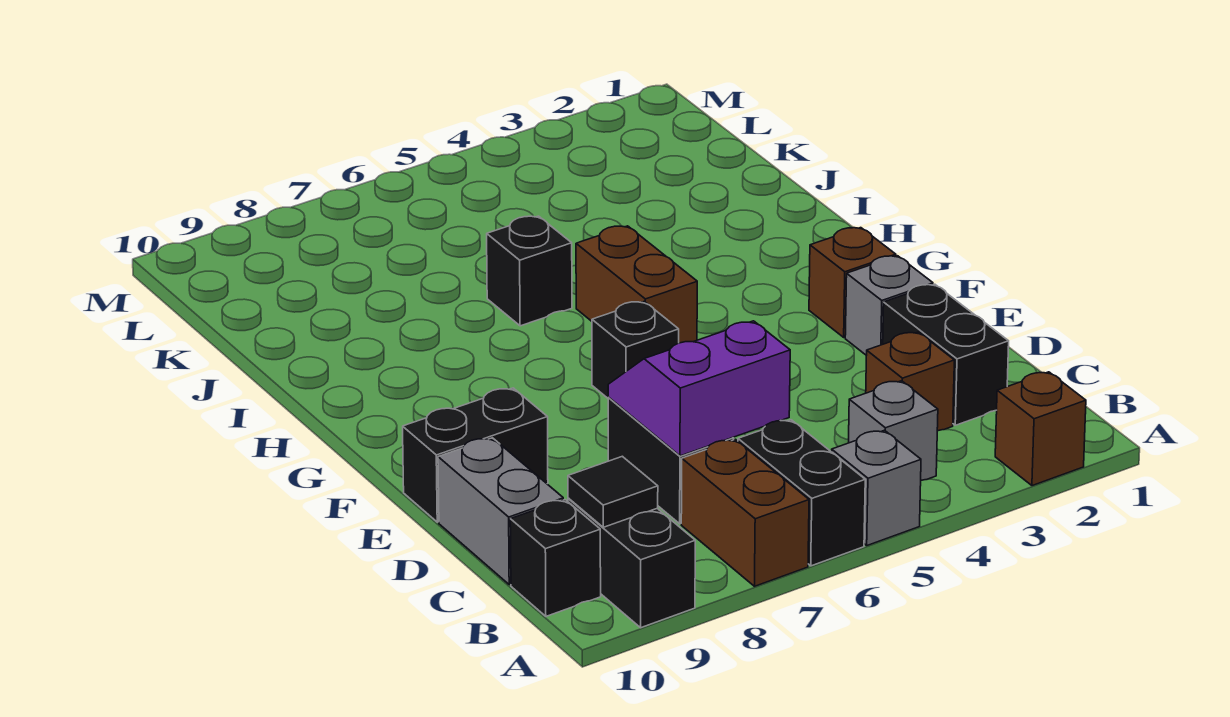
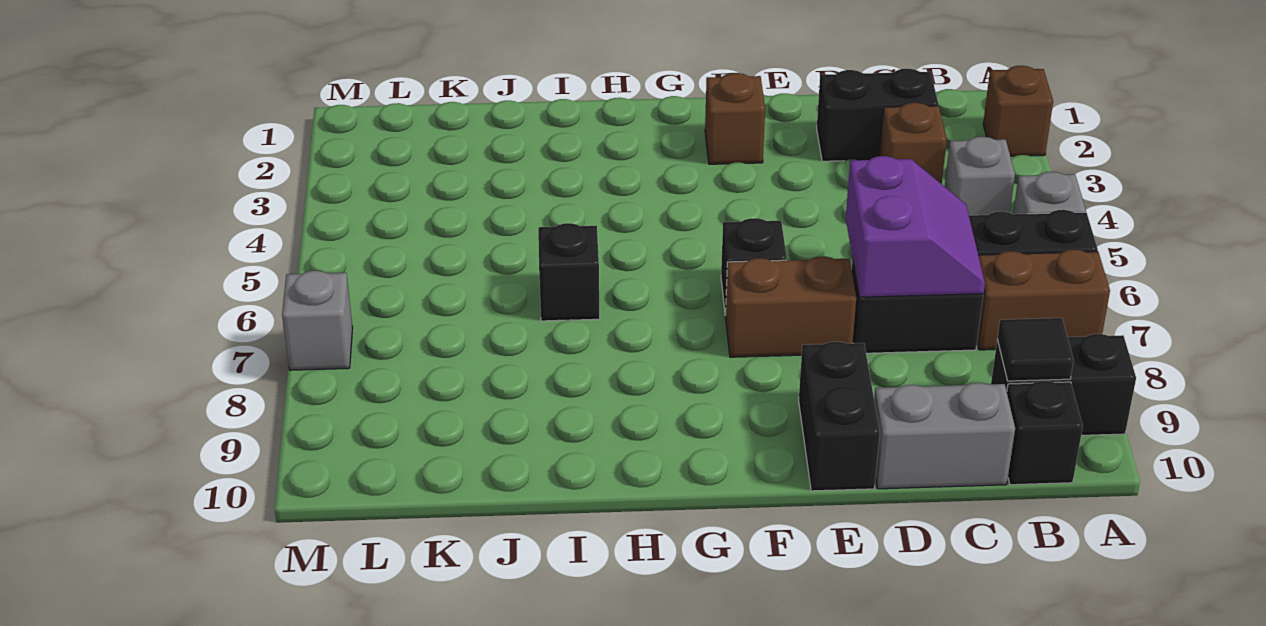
purple slope C6:D7 level 2 top C -> purple slope C6:D7 level 2 top D
grey brick E2 level 1 -> grey brick M7 level 1
brown brick G5:H5 level 1 -> brown brick E7:F7 level 1

